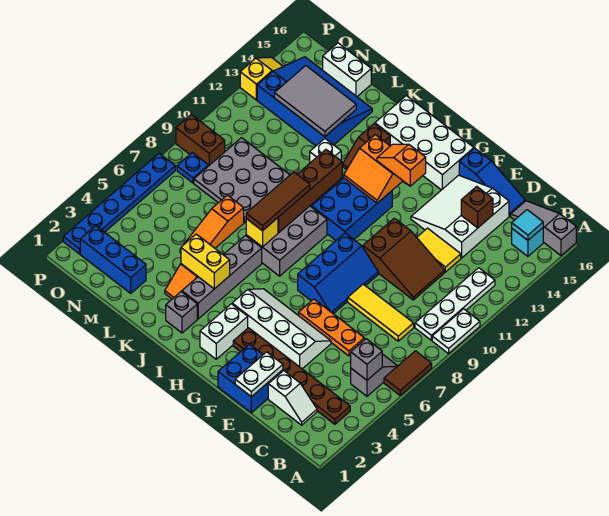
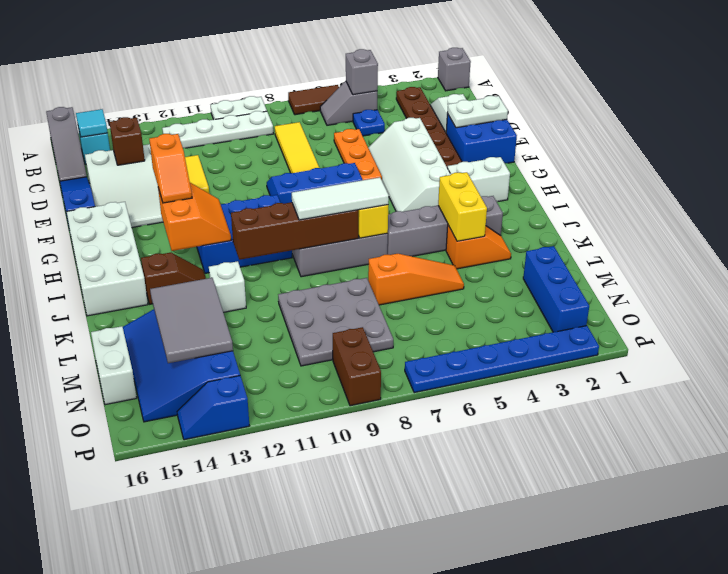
brown slope D10:F11 level 1 top F -> none
grey brick J2 level 1 -> grey brick A1 level 1
brown tile J7:J9 level 3 -> white tile J7:J9 level 3
blue plate O8 level 1 -> blue plate C5 level 1
yellow slope P13:P14 level 1 top 13 -> blue slope P13:P14 level 1 top 13

